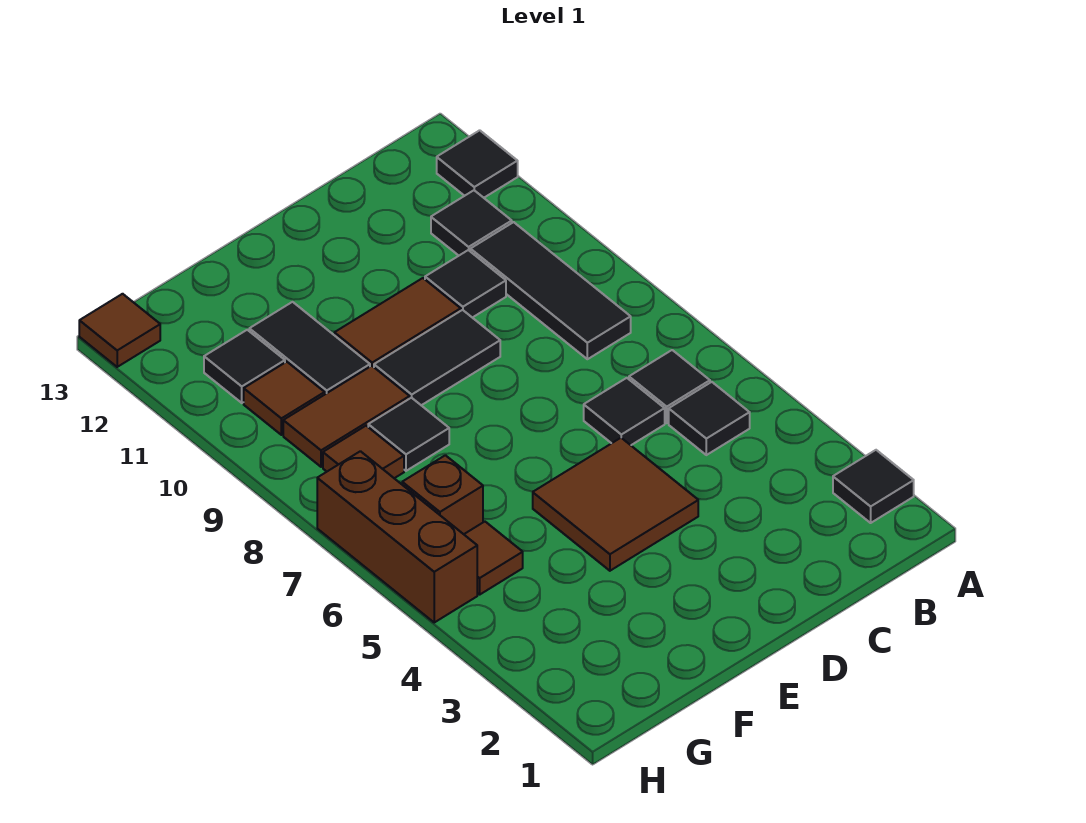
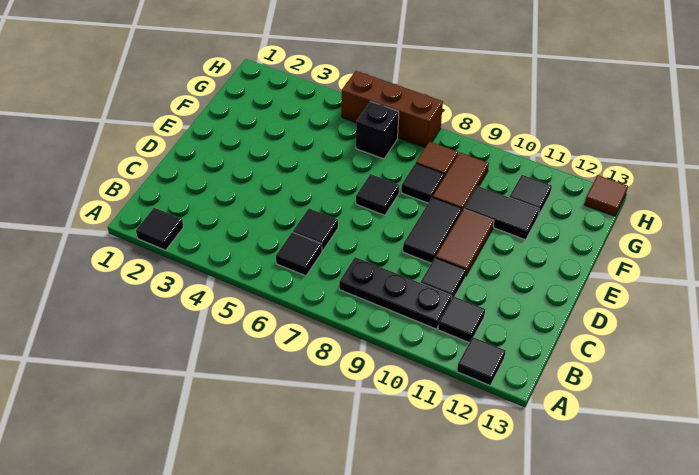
black tile B5 level 1 -> black tile E7 level 1
black tile B8:B10 level 1 -> black plate B8:B10 level 1
brown tile D4:E5 level 1 -> none
brown tile G5 level 1 -> none
brown brick G6 level 1 -> black brick G6 level 1
brown tile G10 level 1 -> none

